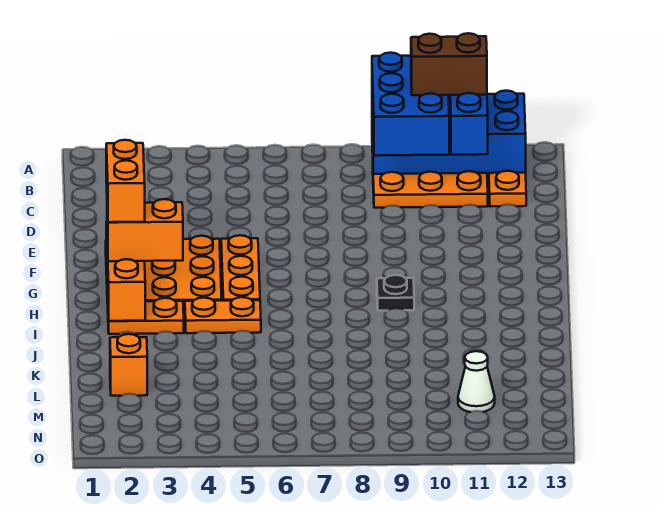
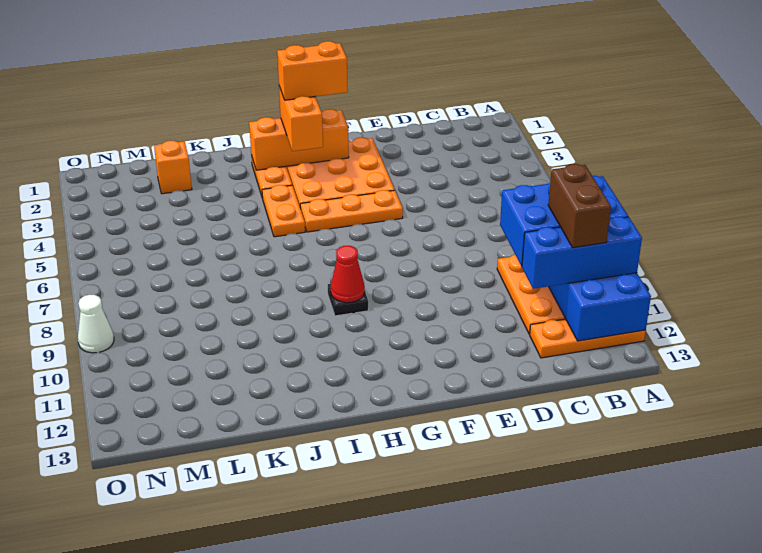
none -> red cone H9 level 2
white cone M11 level 1 -> white cone O9 level 1

